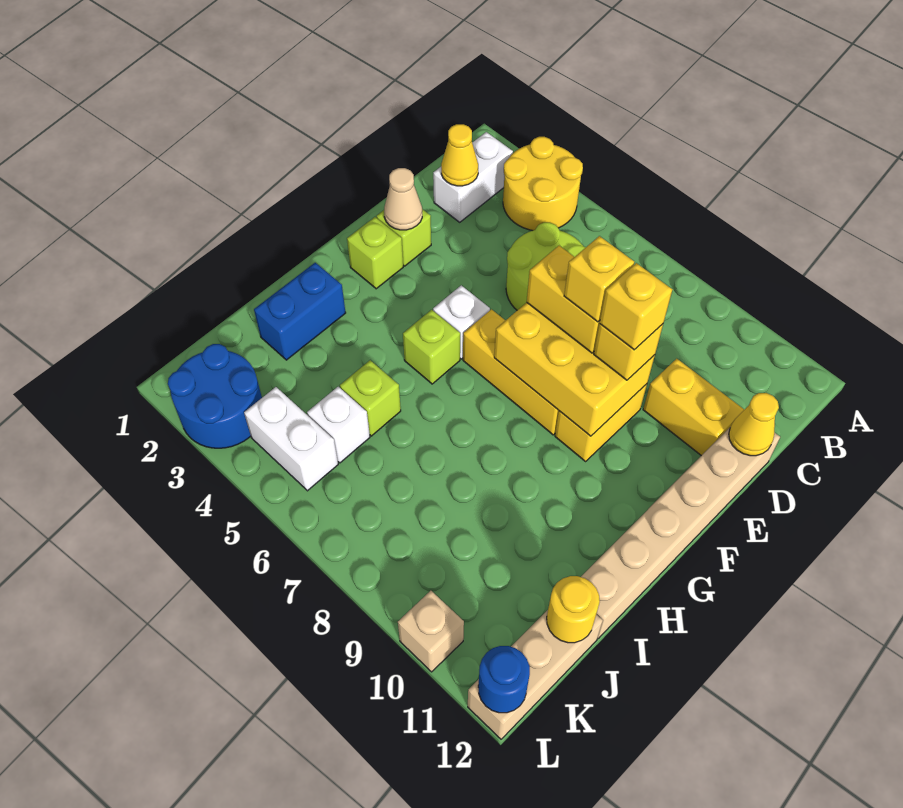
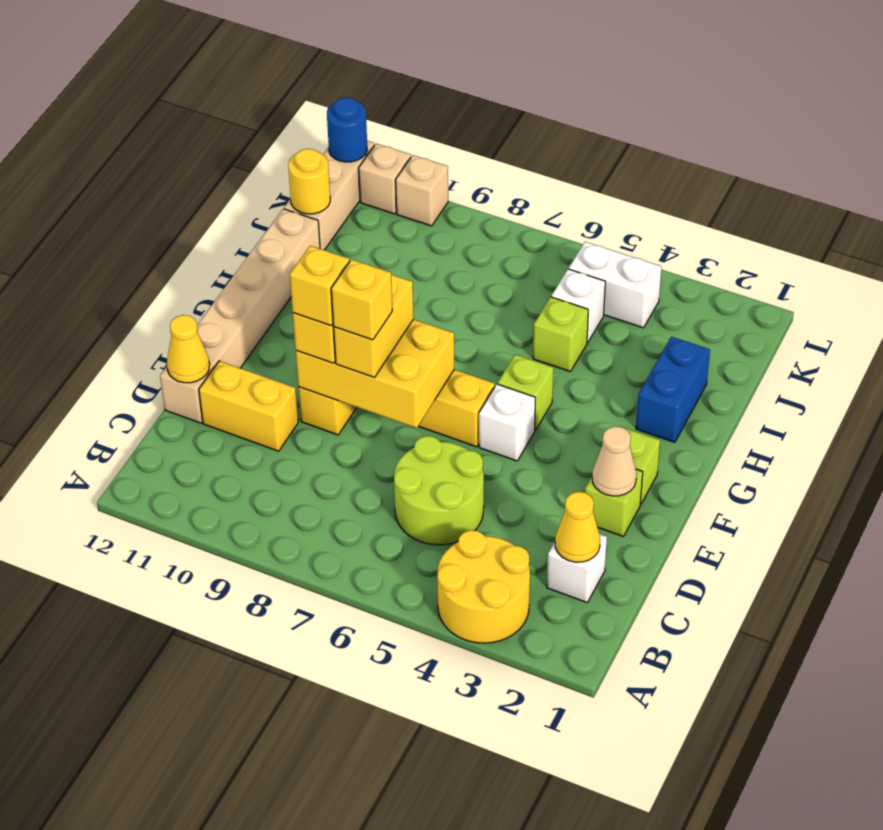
white brick B2:C2 level 1 -> white brick C2 level 1
yellow brick E7:E8 level 3 -> yellow brick E8:F8 level 3
blue round brick K2:L3 level 1 -> none
none -> tan brick L11 level 1

